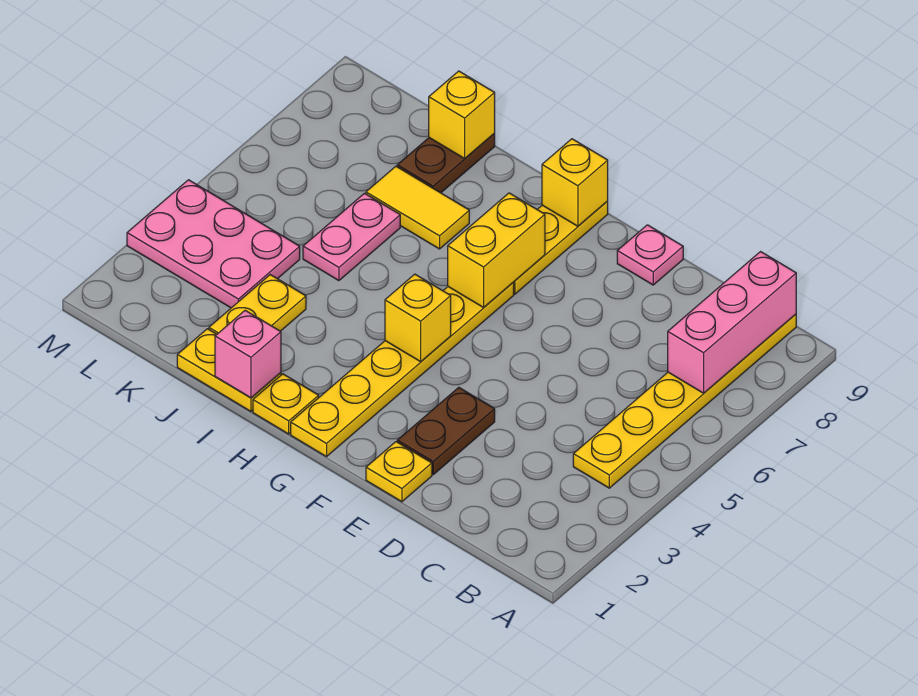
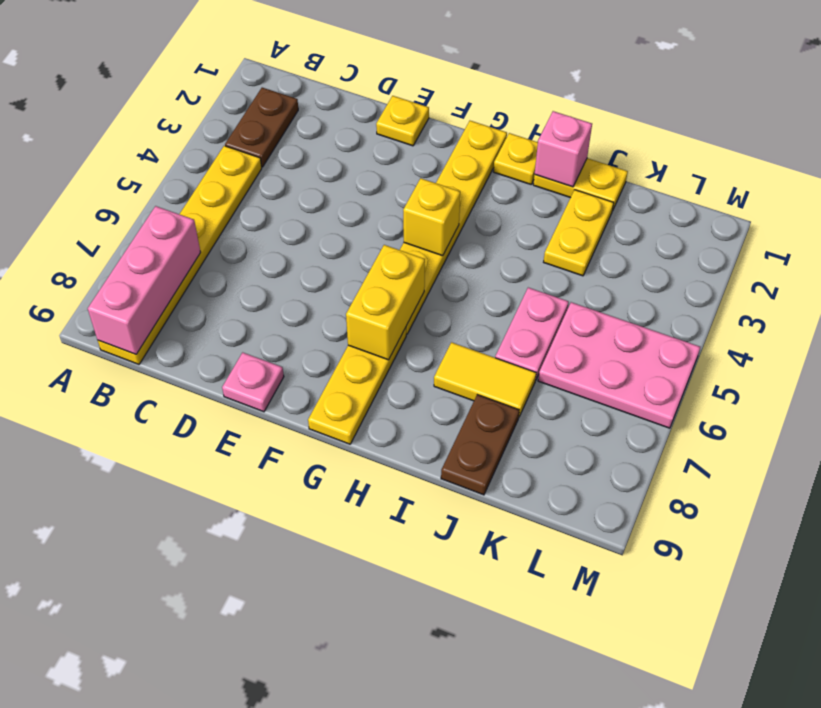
brown plate E2:E3 level 1 -> brown plate B2:B3 level 1
yellow brick G9 level 2 -> none
yellow brick J9 level 2 -> none
pink plate K3:M4 level 1 -> pink plate K5:M6 level 1

